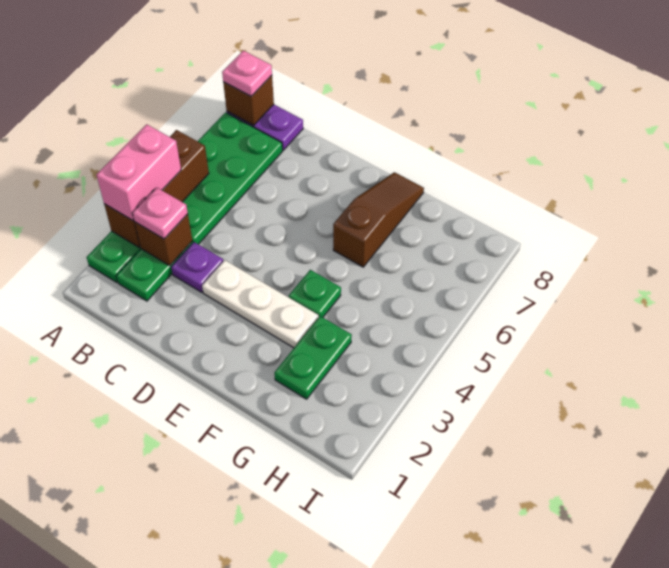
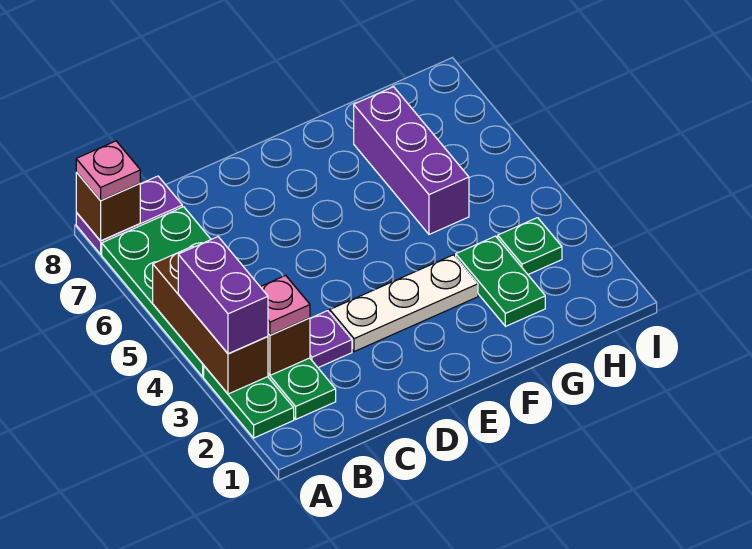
pink brick A3:A4 level 3 -> purple brick A3:A4 level 3
green plate F4 level 1 -> green plate H3 level 1
brown slope F6:F8 level 1 top 6 -> none
none -> purple brick G5:G7 level 1

